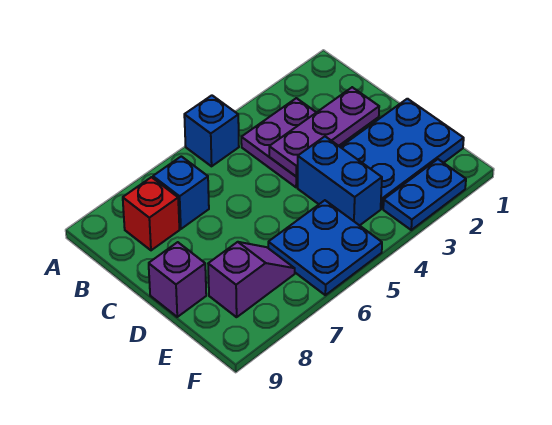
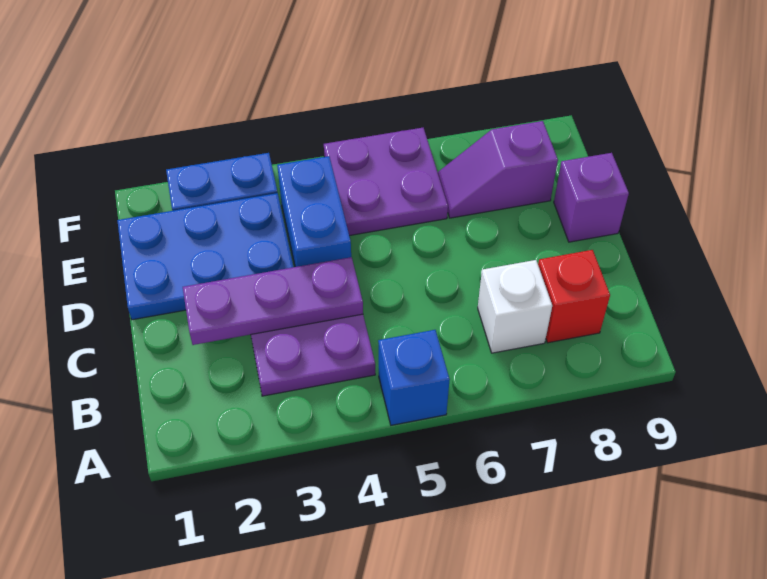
blue brick B7 level 1 -> white brick B7 level 1
blue plate E5:F6 level 1 -> purple plate E5:F6 level 1

